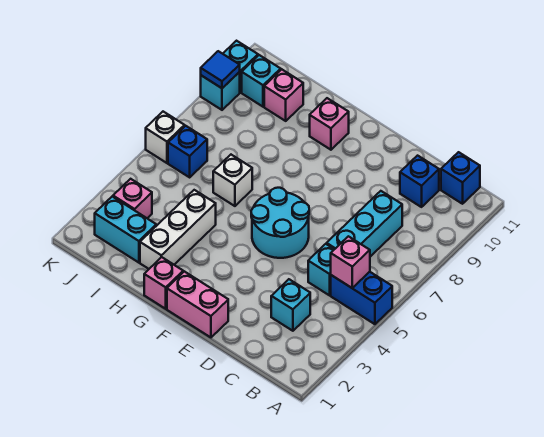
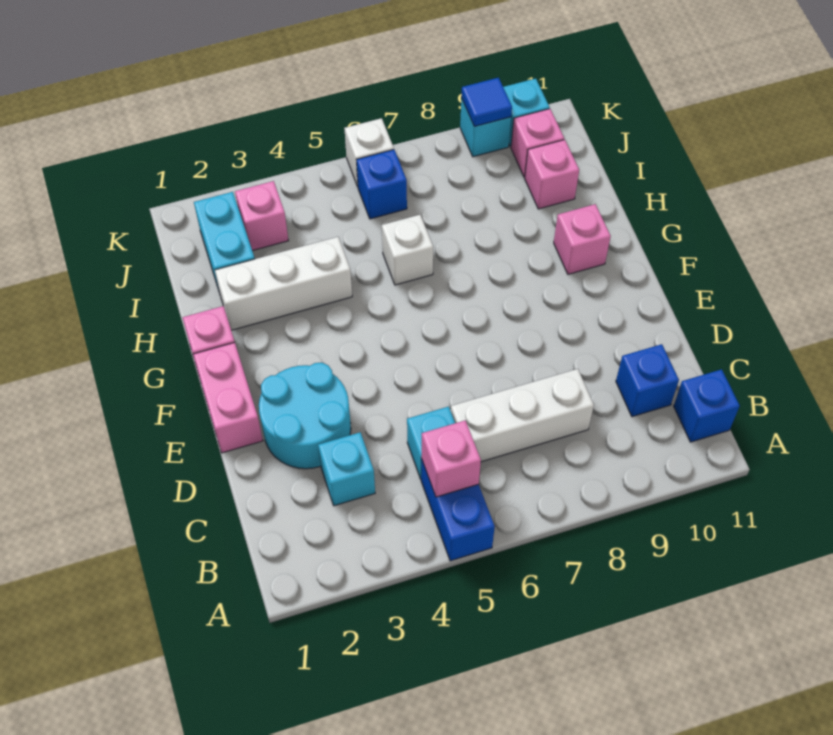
cyan brick C6:C8 level 1 -> white brick C6:C8 level 1
cyan round brick E5:F6 level 1 -> cyan round brick D2:E3 level 1
cyan brick J10 level 1 -> pink brick J10 level 1

